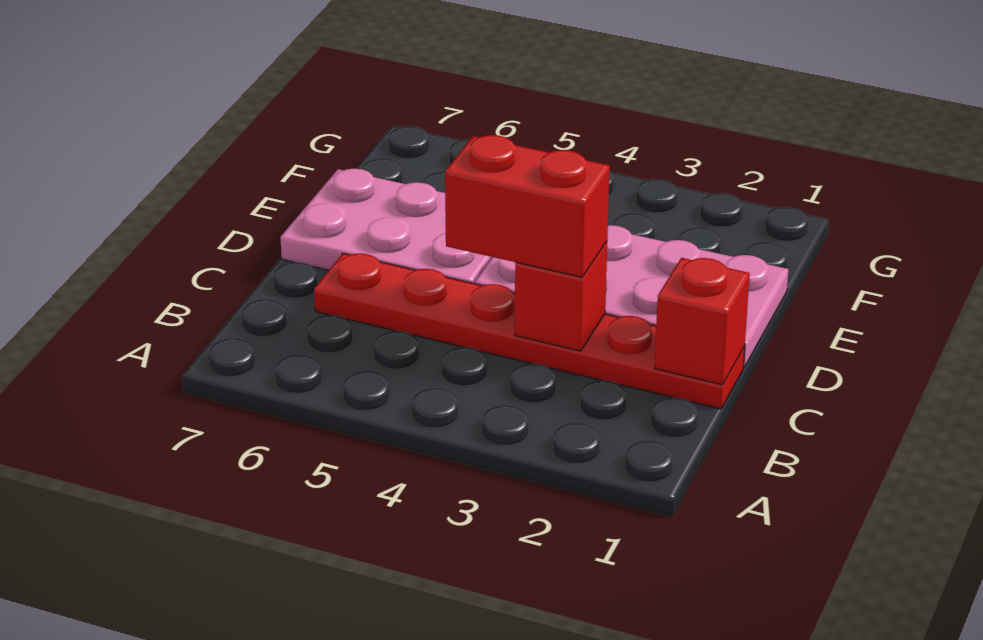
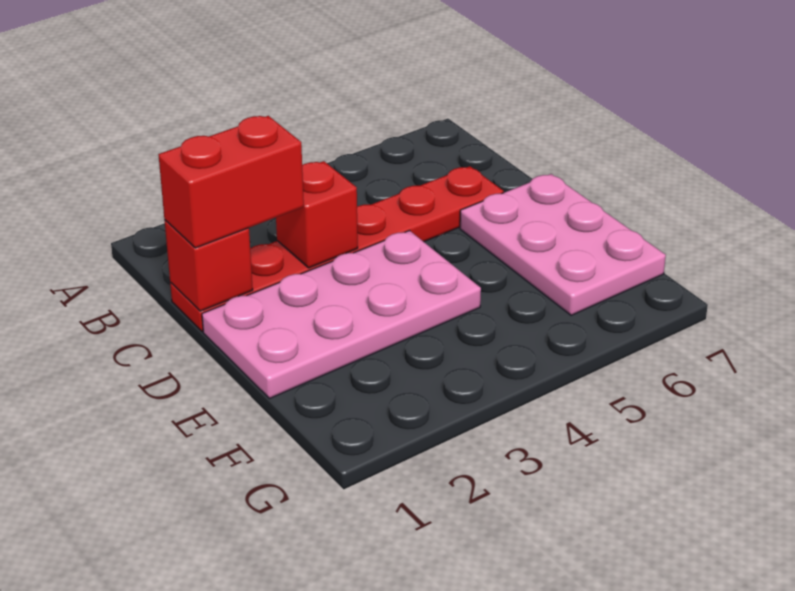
red brick C3:C4 level 3 -> red brick C1:C2 level 3
pink plate D5:E7 level 1 -> pink plate D6:F7 level 1

